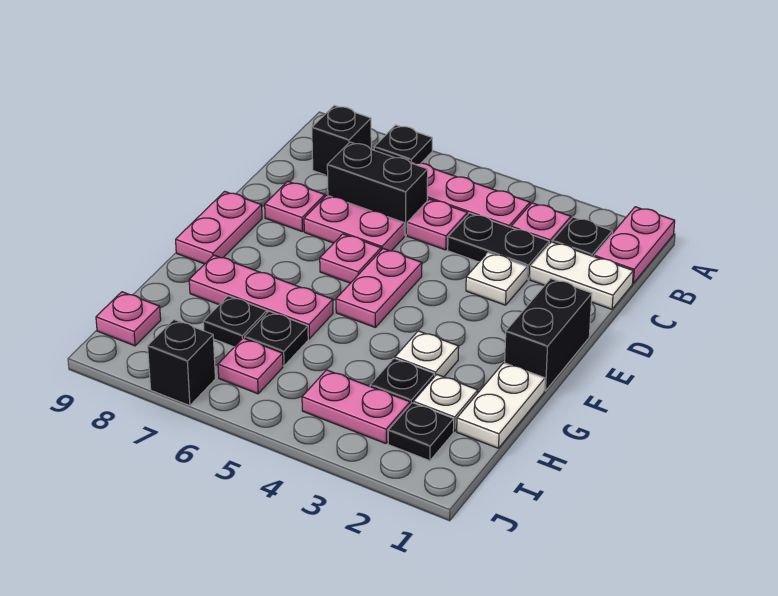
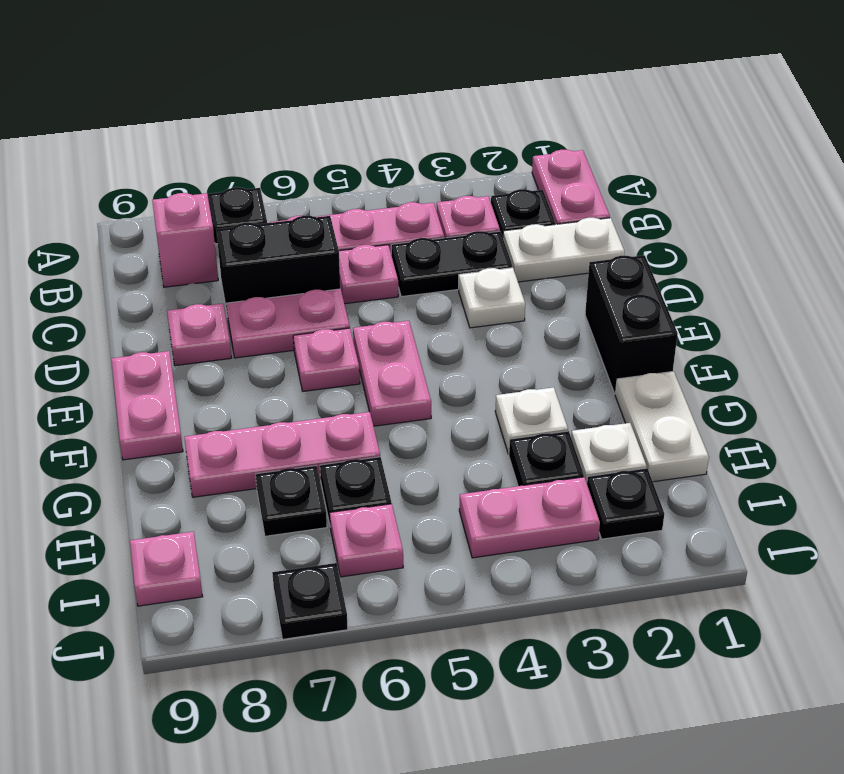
black brick B8 level 1 -> pink brick B8 level 1
black brick J7 level 1 -> black plate J7 level 1

